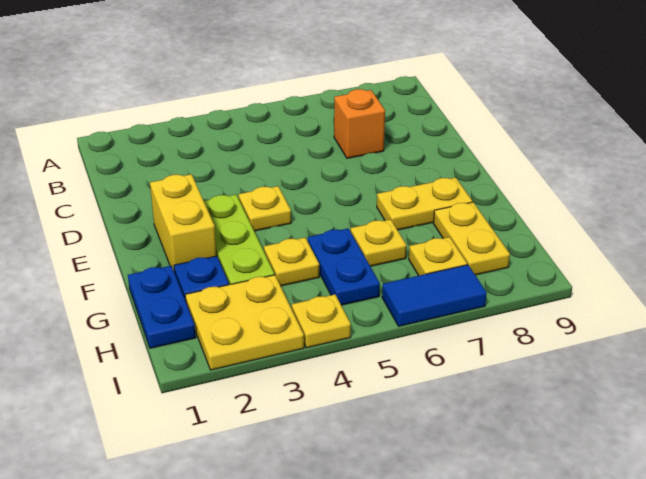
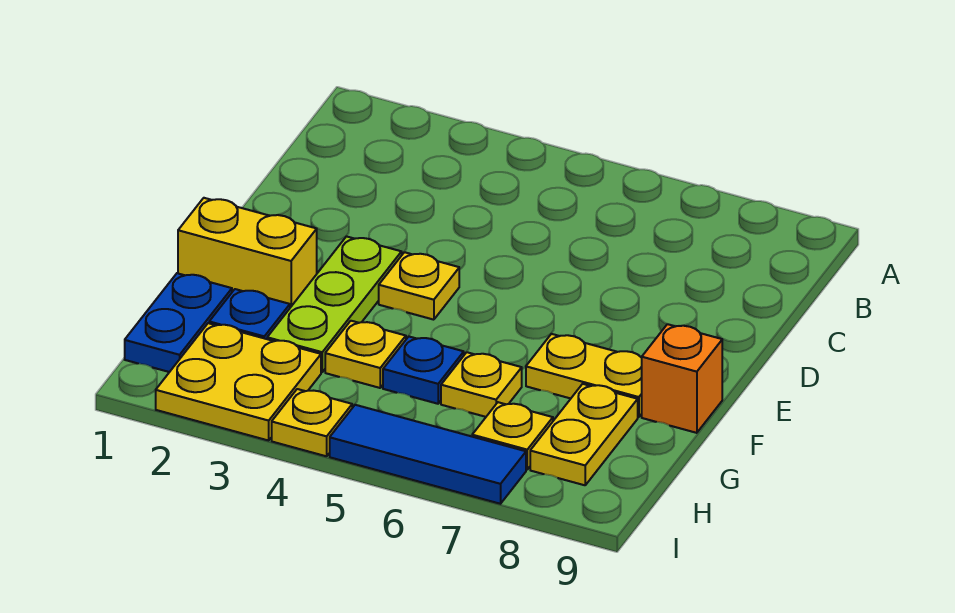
orange brick C7 level 1 -> orange brick F9 level 1
yellow brick E2:F2 level 1 -> yellow brick F1:F2 level 1
blue plate G5:H5 level 1 -> blue plate G5 level 1
blue tile I6:I7 level 1 -> blue tile I5:I7 level 1

